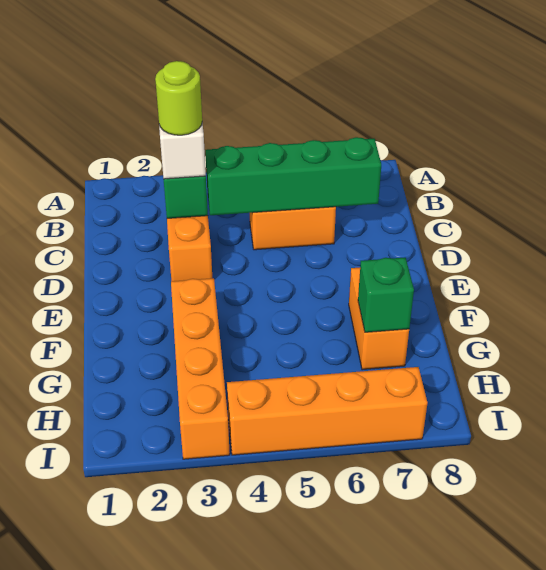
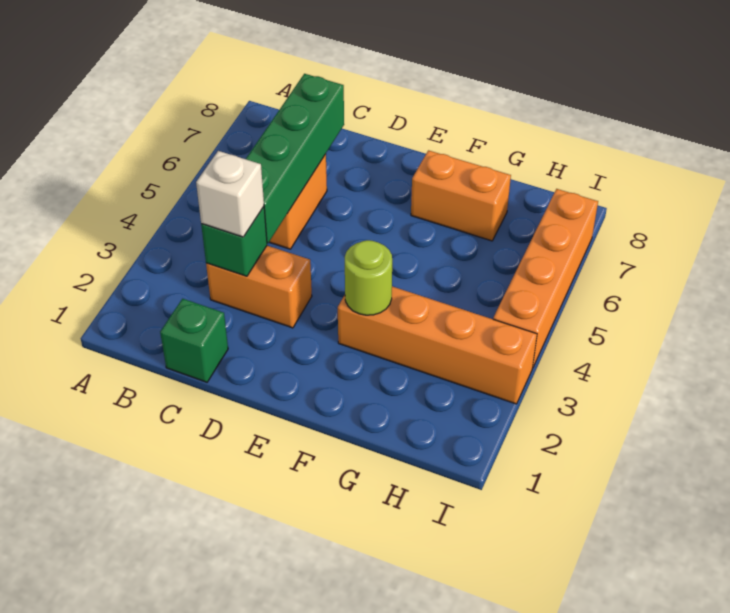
lime round brick C3 level 4 -> lime round brick F3 level 2
green brick G7 level 2 -> green brick C1 level 1

